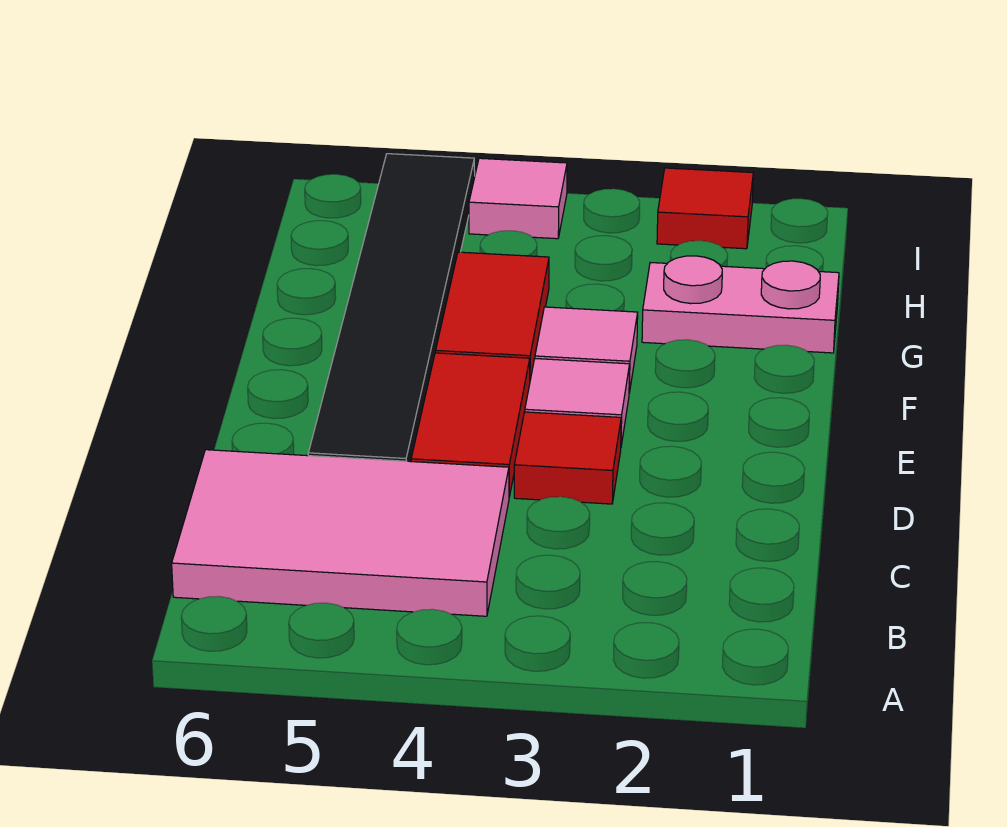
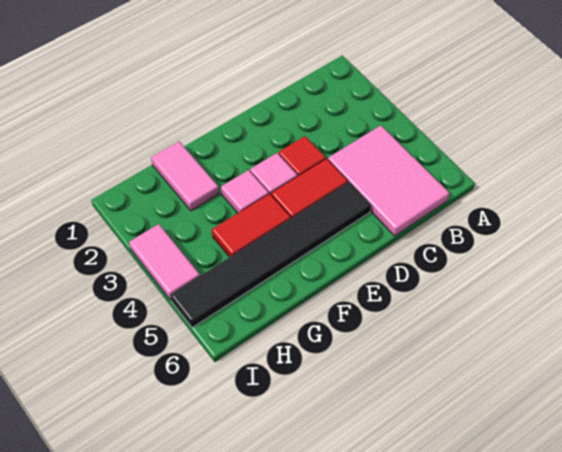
pink plate G1:G2 level 1 -> pink tile G1:G2 level 1
red tile I2 level 1 -> none
pink tile I4 level 1 -> pink tile I3:I4 level 1

